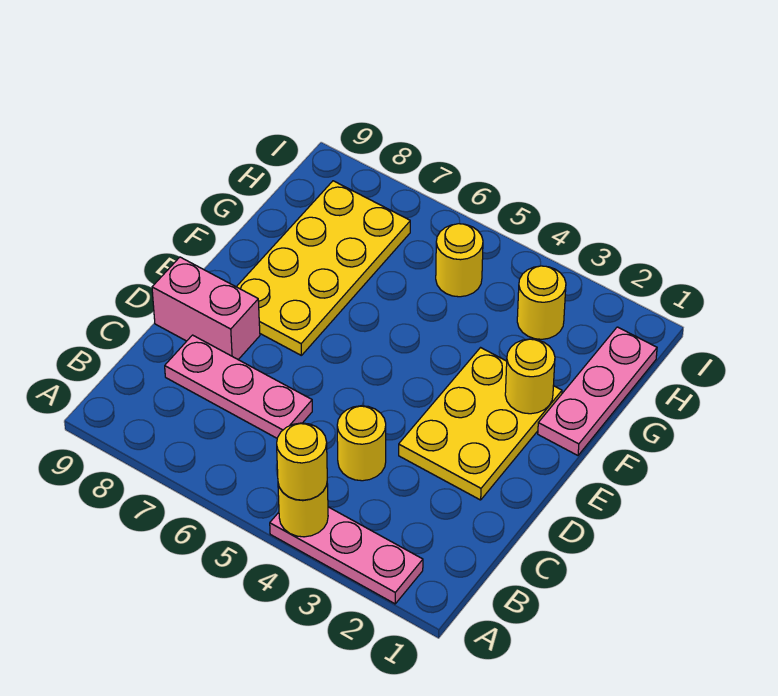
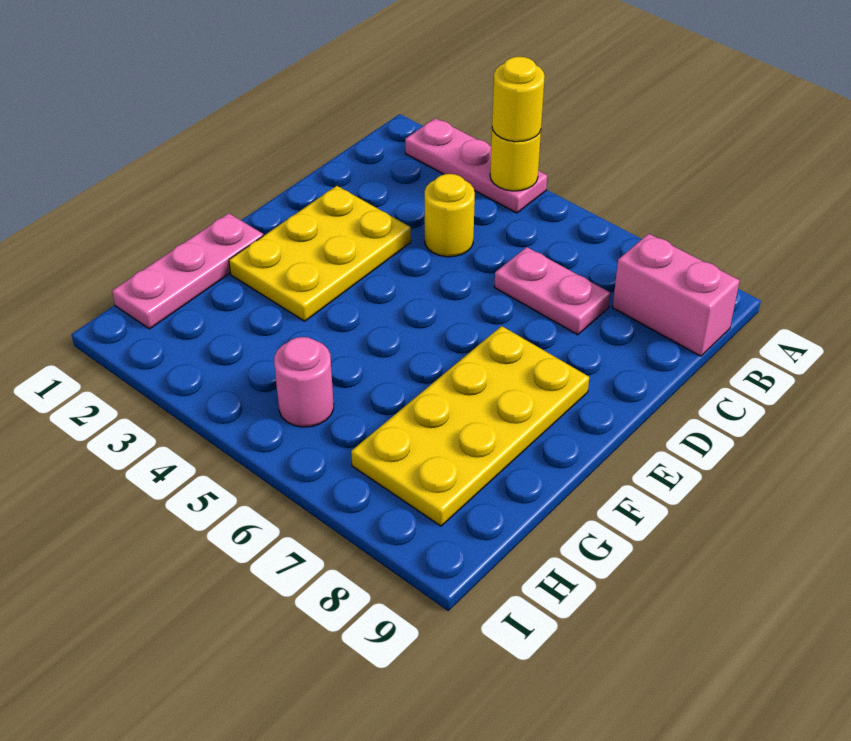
pink plate C6:C8 level 1 -> pink plate C6:C7 level 1
pink brick D8:D9 level 1 -> pink brick B8:B9 level 1
yellow round brick F2 level 2 -> none
yellow round brick H3 level 1 -> none
yellow round brick H5 level 1 -> pink round brick H5 level 1

